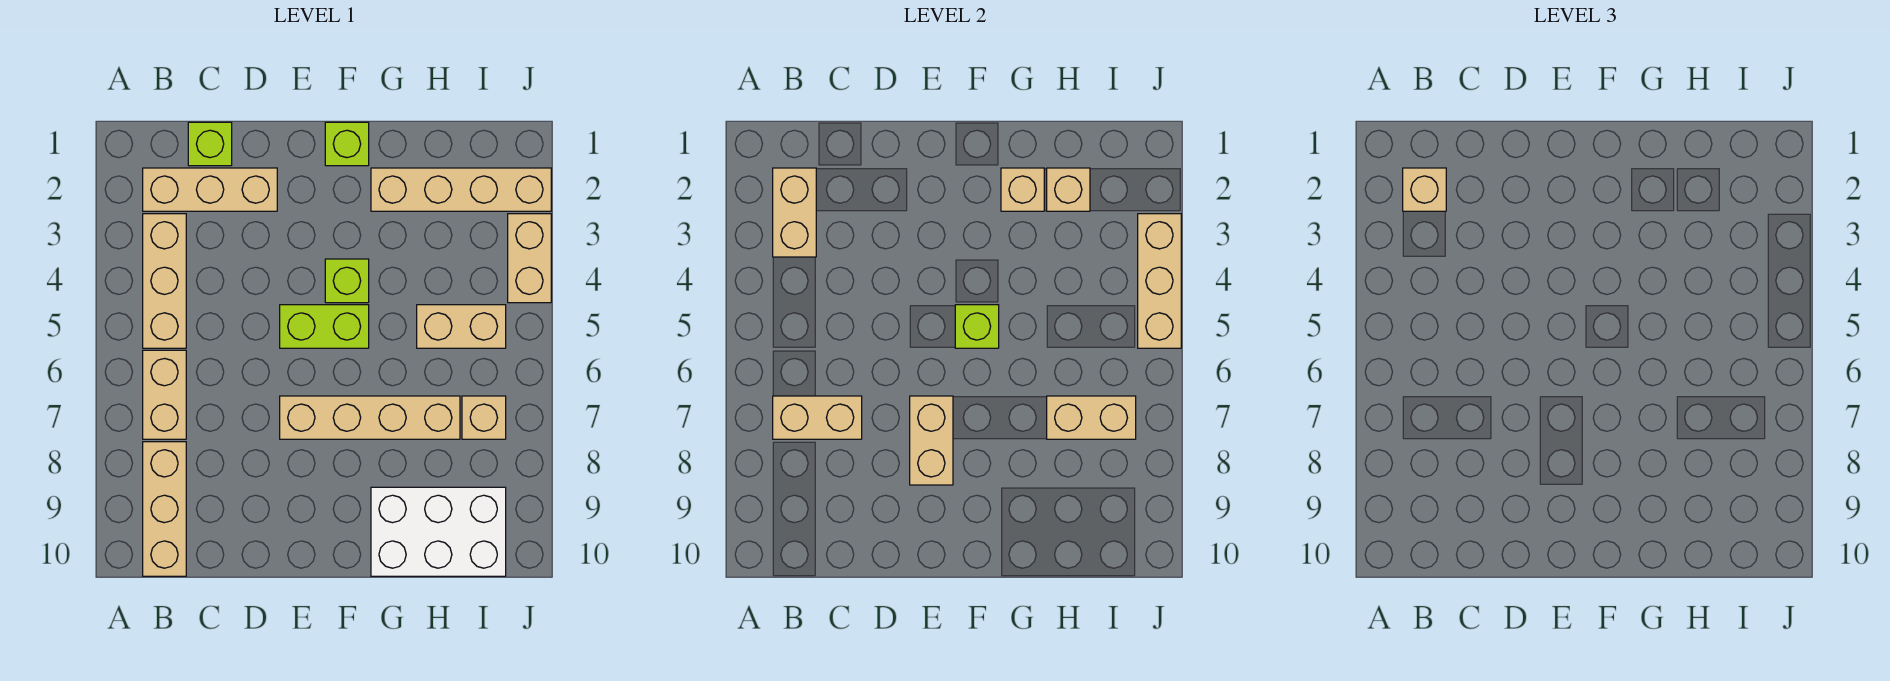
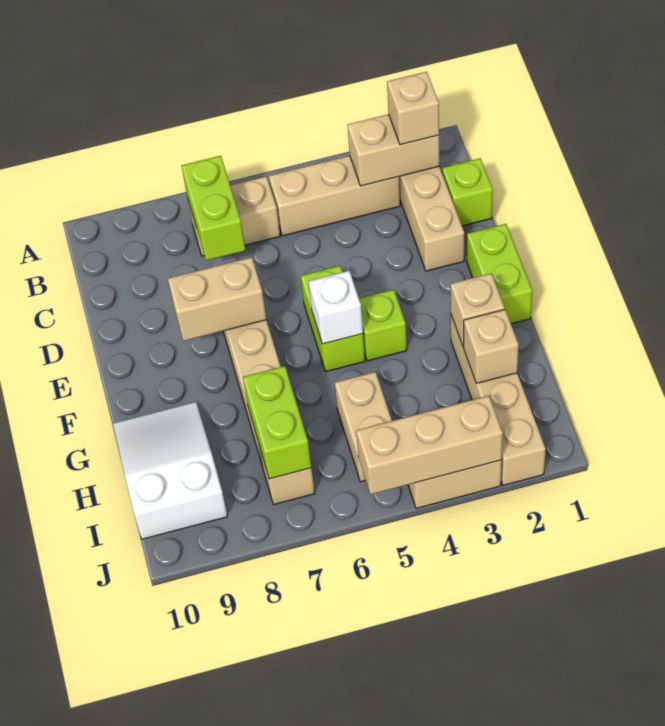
tan brick B7:C7 level 2 -> lime brick B7:C7 level 2
tan brick B8:B10 level 1 -> none
lime brick F1 level 1 -> lime brick E1:F1 level 1
lime brick F5 level 2 -> white brick F5 level 2
white brick G9:I10 level 1 -> white slope G9:I10 level 1 top I
tan brick H7:I7 level 2 -> lime brick H7:I7 level 2

